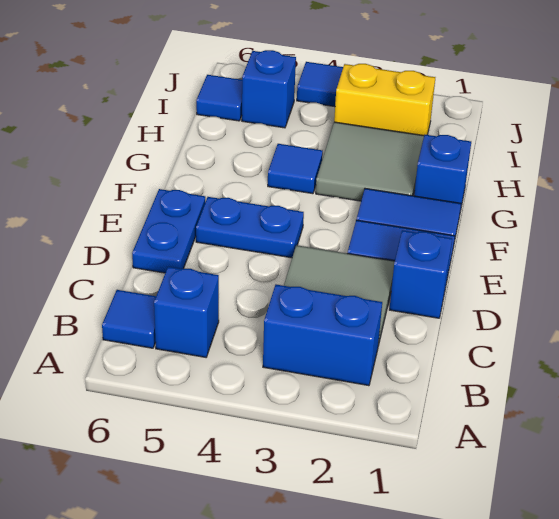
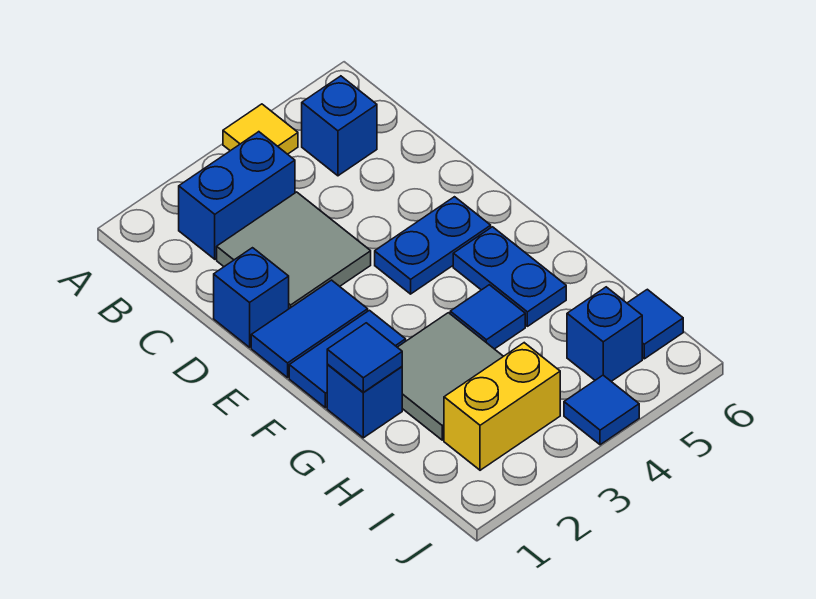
none -> yellow tile A4 level 1
blue tile B6 level 1 -> blue tile G1 level 2
blue plate D6:E6 level 1 -> blue plate F5:G5 level 1

